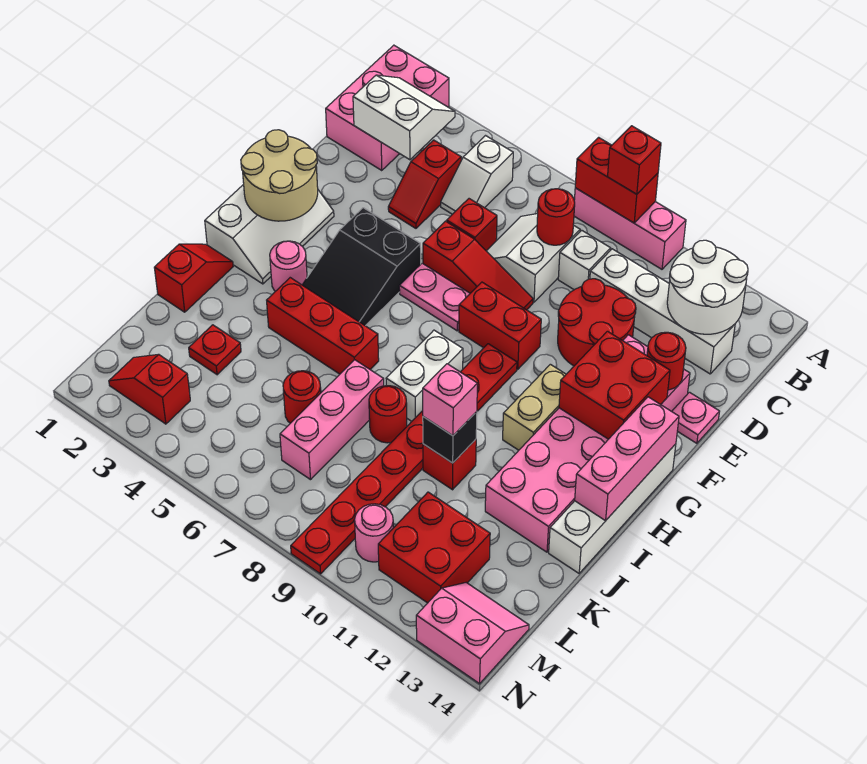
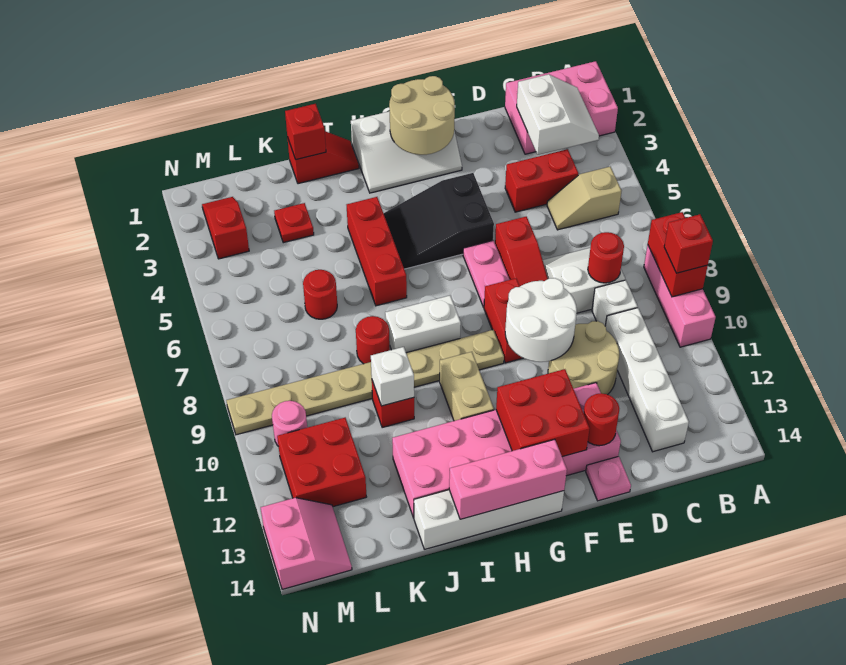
white slope B5:C5 level 1 top B -> tan slope B5:C5 level 1 top B
white round brick B12:C13 level 2 -> white round brick E9:F10 level 2
red slope C4:D4 level 1 top C -> red brick C4:D4 level 1
red brick D6 level 1 -> red brick J1 level 2
red round brick D10:E11 level 1 -> tan round brick D10:E11 level 1
red plate G9:N9 level 1 -> tan plate G9:N9 level 1
tan brick G11:H11 level 1 -> tan brick H10:H11 level 1
pink round brick H3 level 1 -> none
pink brick J7:L7 level 1 -> none
black brick J10 level 2 -> white brick J10 level 2
pink brick J10 level 3 -> none

